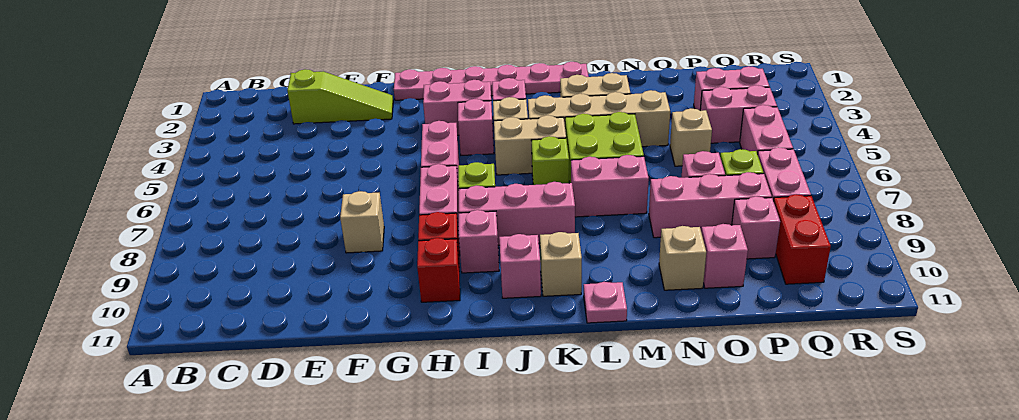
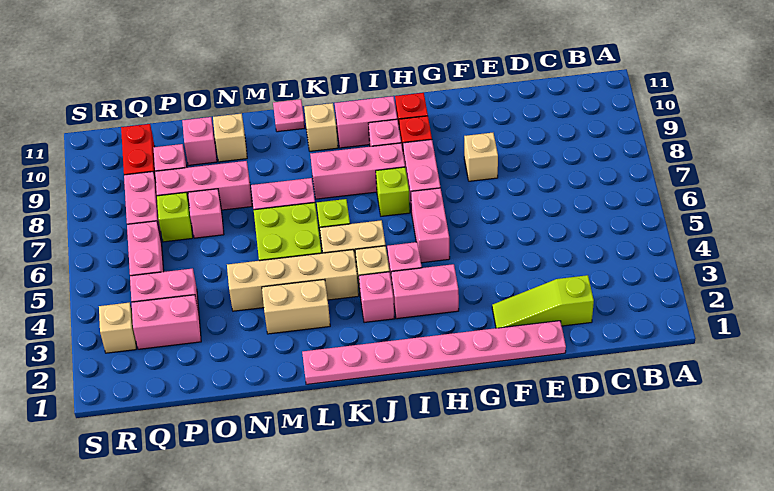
pink plate G1:L1 level 1 -> pink plate E1:L1 level 1
pink brick J10 level 1 -> pink brick I10:J10 level 1
tan brick O5 level 1 -> tan brick R3 level 1

